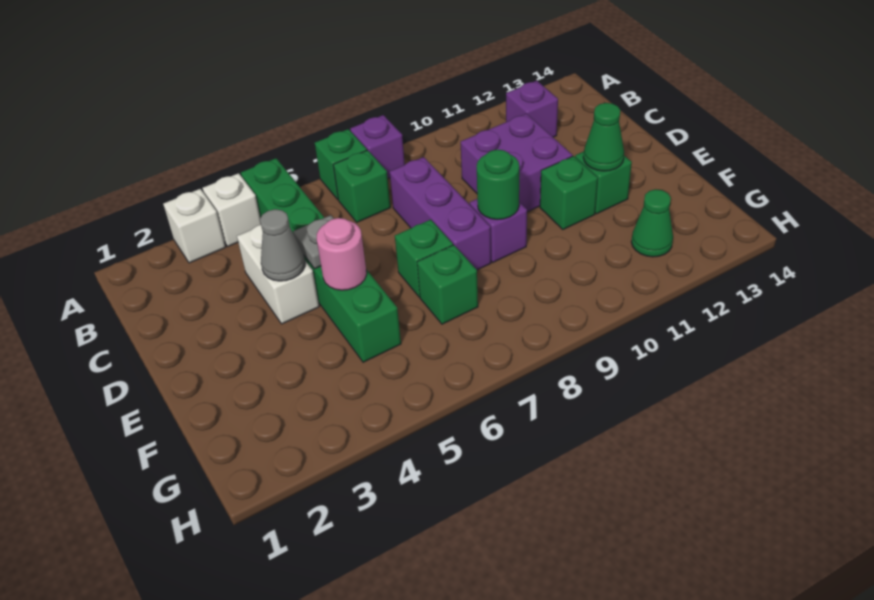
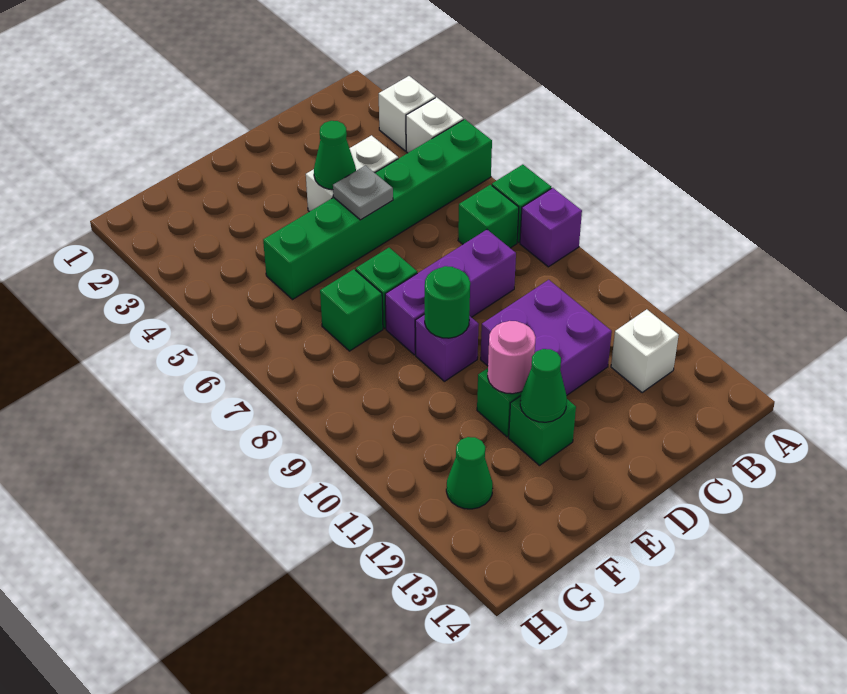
purple brick B12 level 1 -> white brick B12 level 1
grey cone D4 level 2 -> green cone D4 level 2
pink round brick E5 level 2 -> pink round brick E11 level 2

